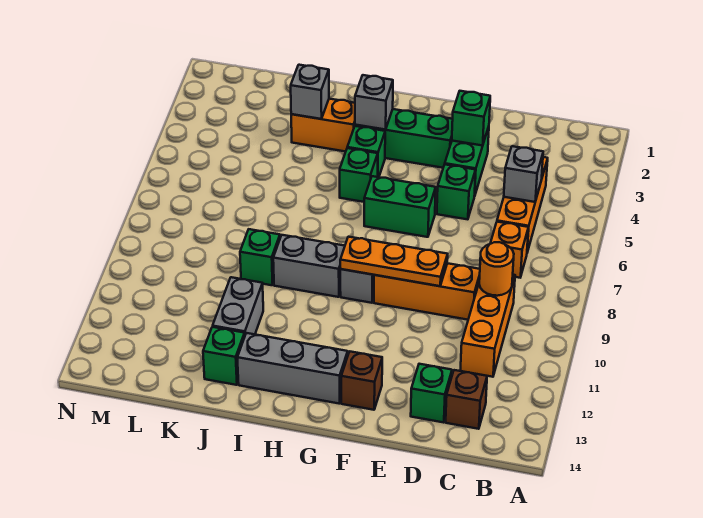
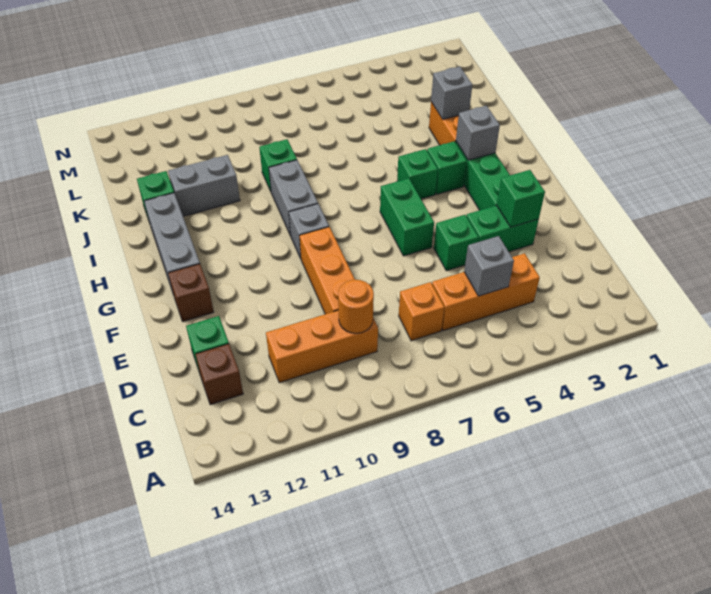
orange plate E9:G9 level 2 -> none

